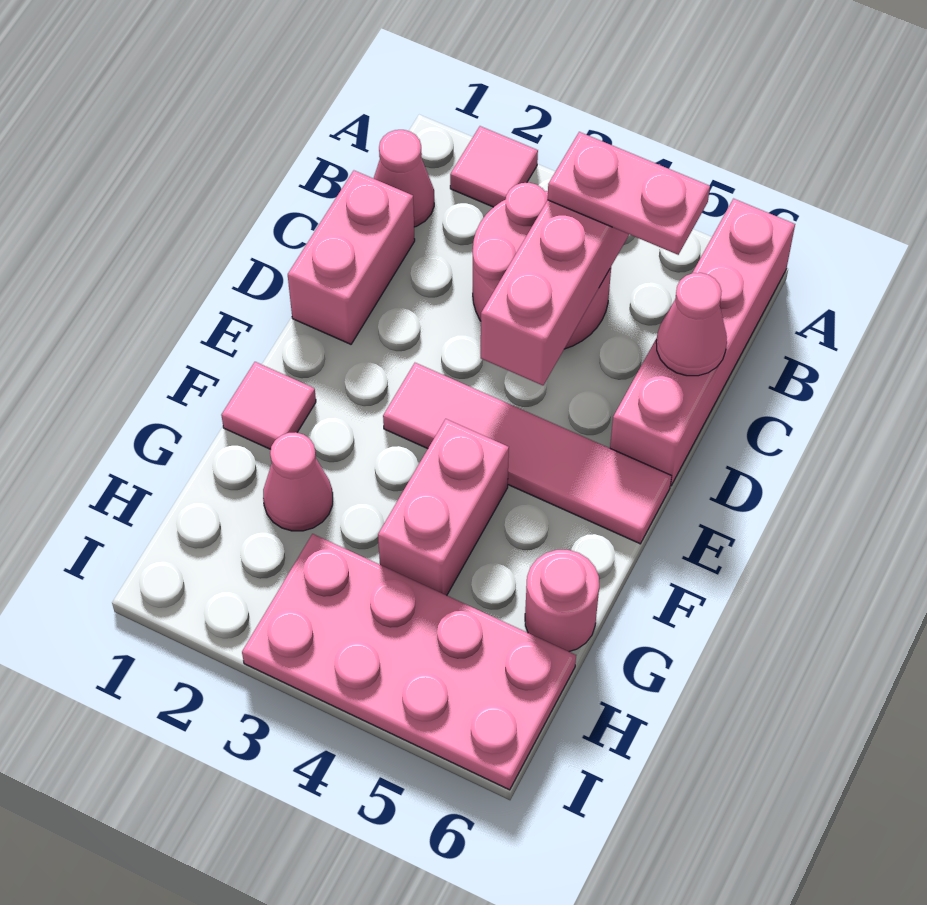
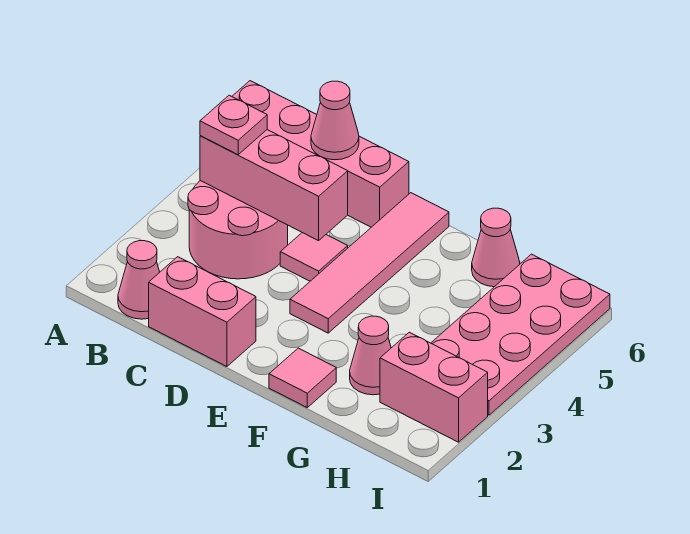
pink tile A2 level 1 -> pink tile D4 level 1
pink plate B4:B5 level 3 -> pink plate B4 level 3
pink brick F4:G4 level 1 -> pink brick H2:I2 level 1
pink round brick G6 level 1 -> pink cone G6 level 1

